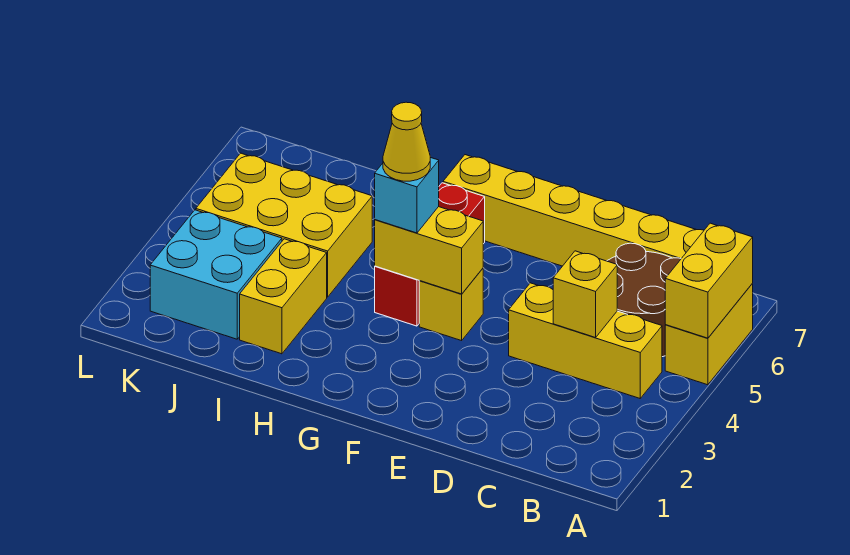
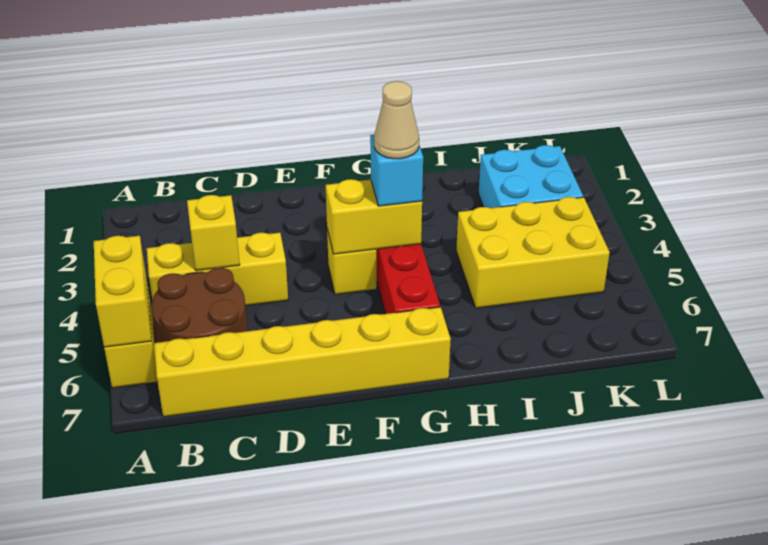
yellow cone G4 level 4 -> tan cone G4 level 4
yellow brick I2:I3 level 1 -> none

